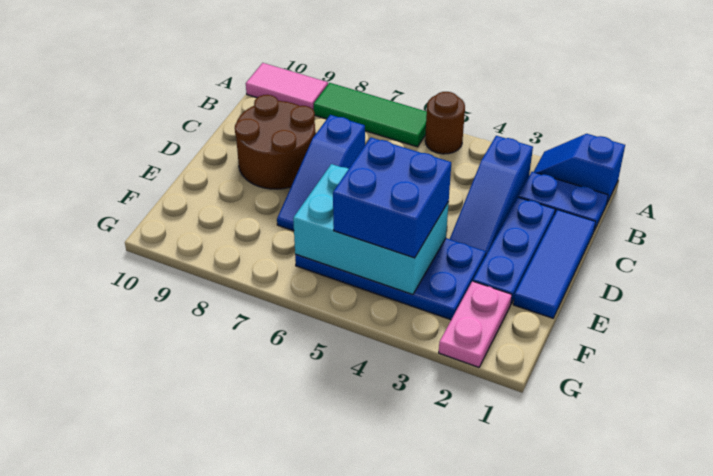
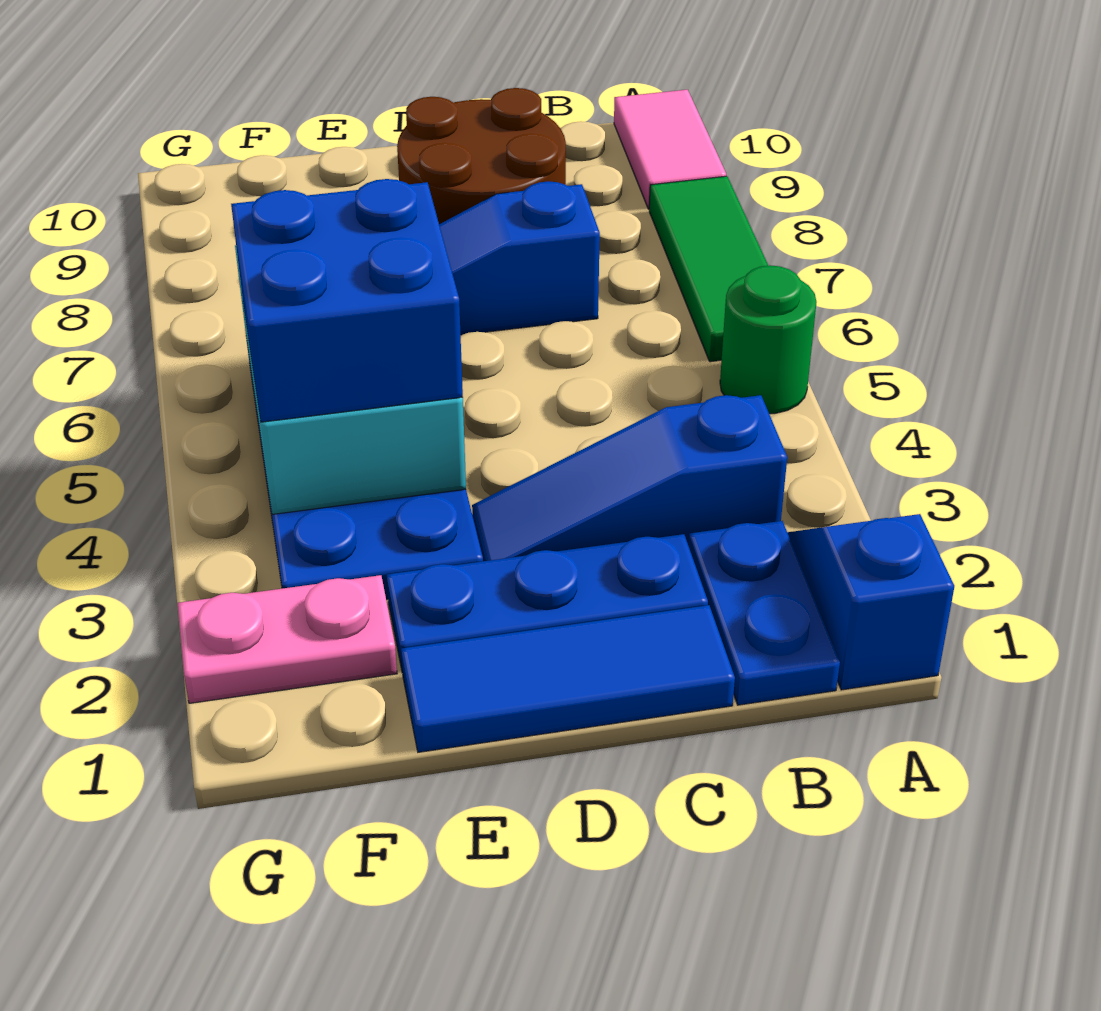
brown round brick A5 level 1 -> green round brick A5 level 1

